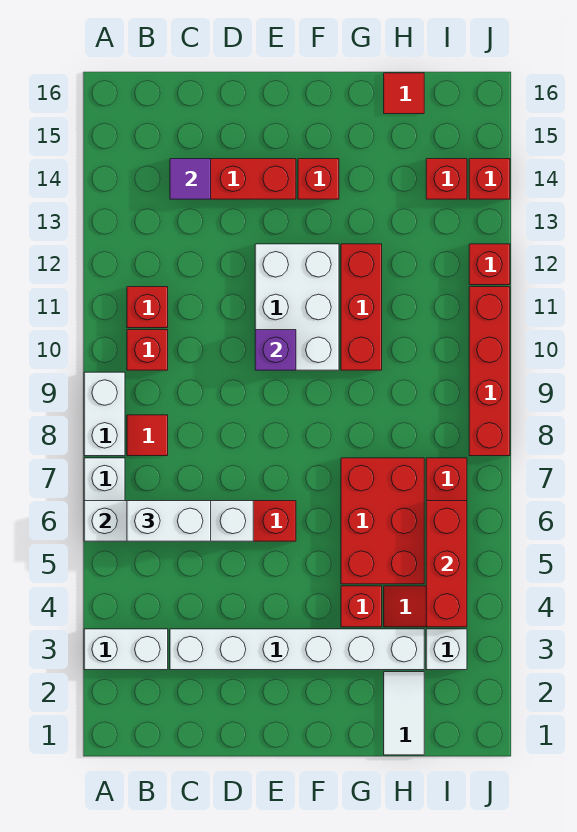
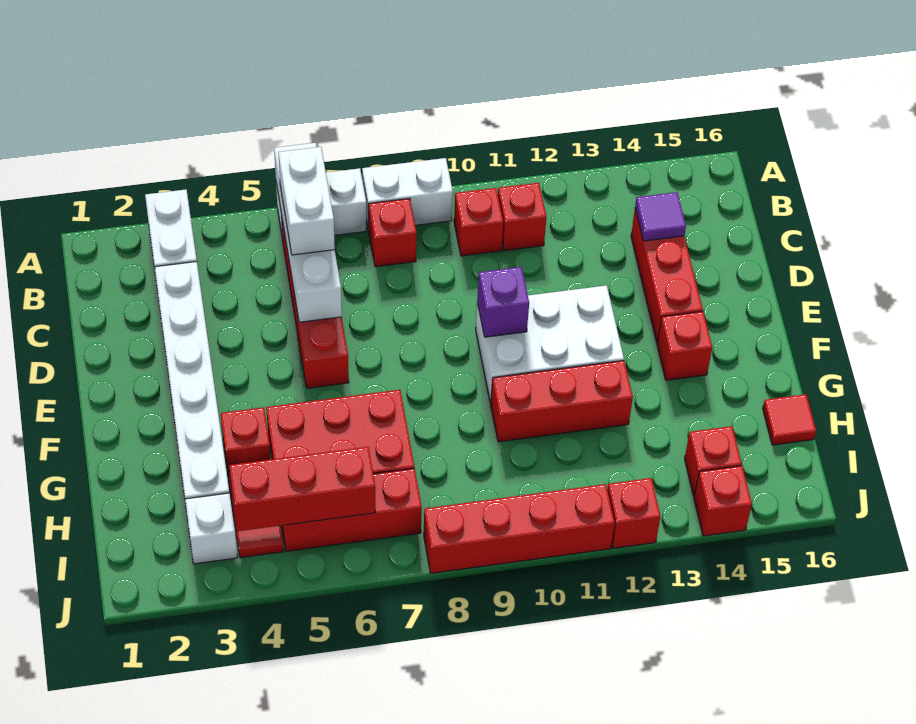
red tile B8 level 1 -> red brick B8 level 1
white tile H1:H2 level 1 -> none

